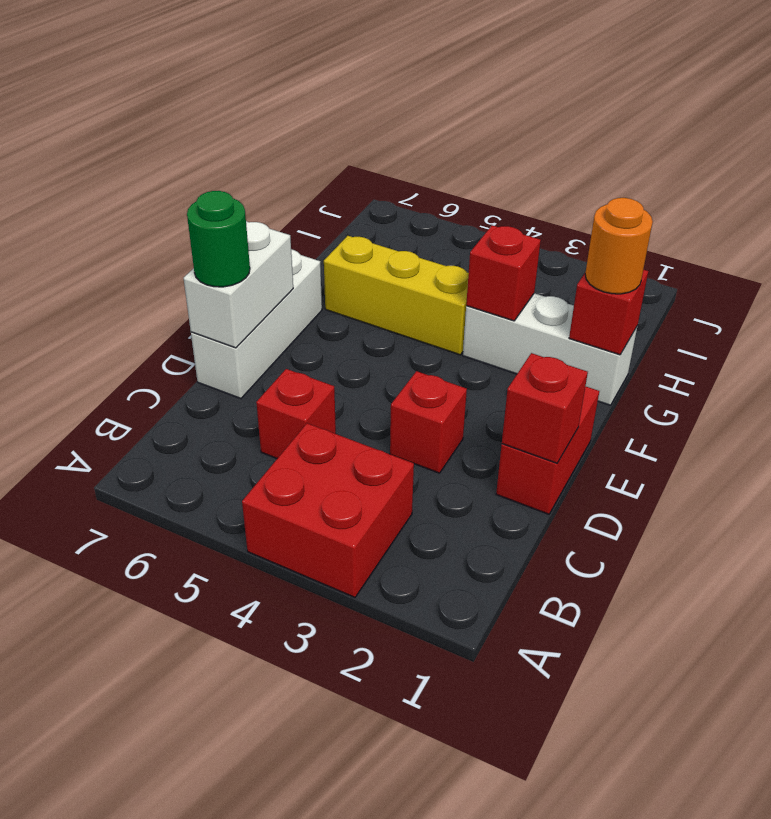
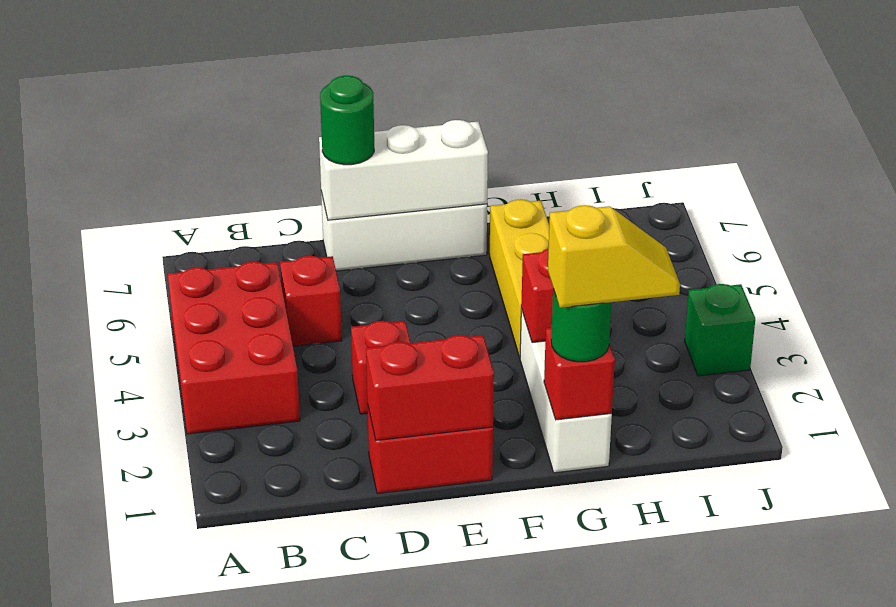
red brick A3:B4 level 1 -> red brick A3:B5 level 1
red brick D1 level 2 -> red brick D1:E1 level 2
white brick D7:E7 level 2 -> white brick D7:F7 level 2
orange round brick G1 level 3 -> green round brick G1 level 3
none -> yellow slope G1:H1 level 4 top G
none -> green brick J3 level 1

